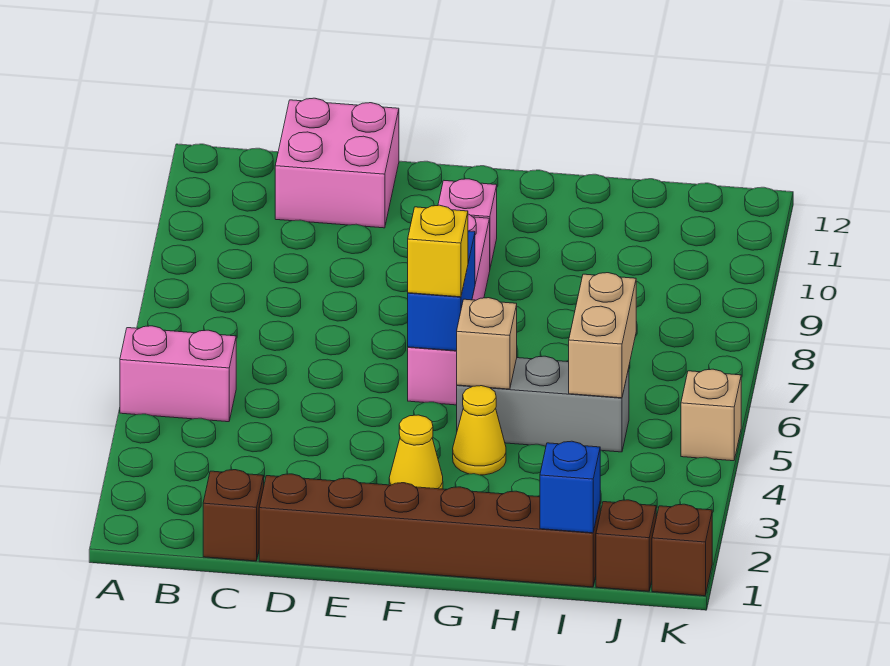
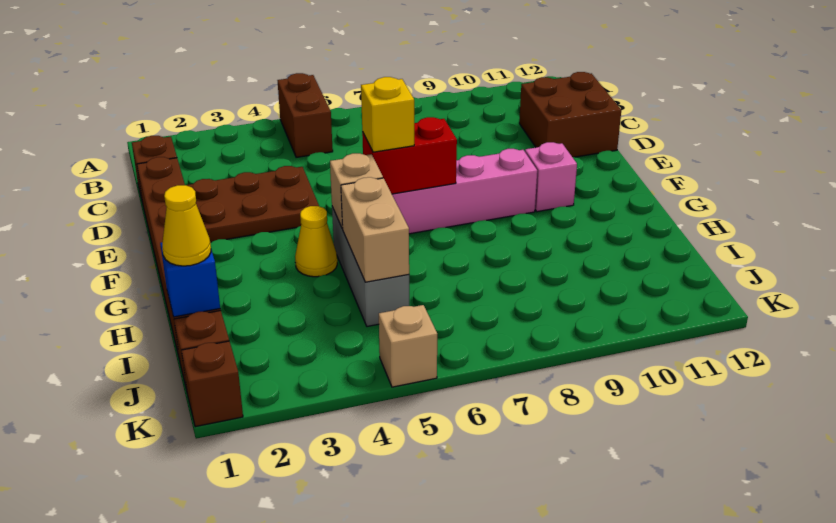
pink brick A5:B5 level 1 -> brown brick A5:B5 level 1
pink brick C11:D12 level 1 -> brown brick C11:D12 level 1
none -> brown plate D2:E4 level 1
yellow cone F3 level 1 -> yellow cone I1 level 3
blue brick F6:F7 level 2 -> red brick F6:F7 level 2
tan brick I5:I6 level 2 -> tan brick H5:I5 level 2

